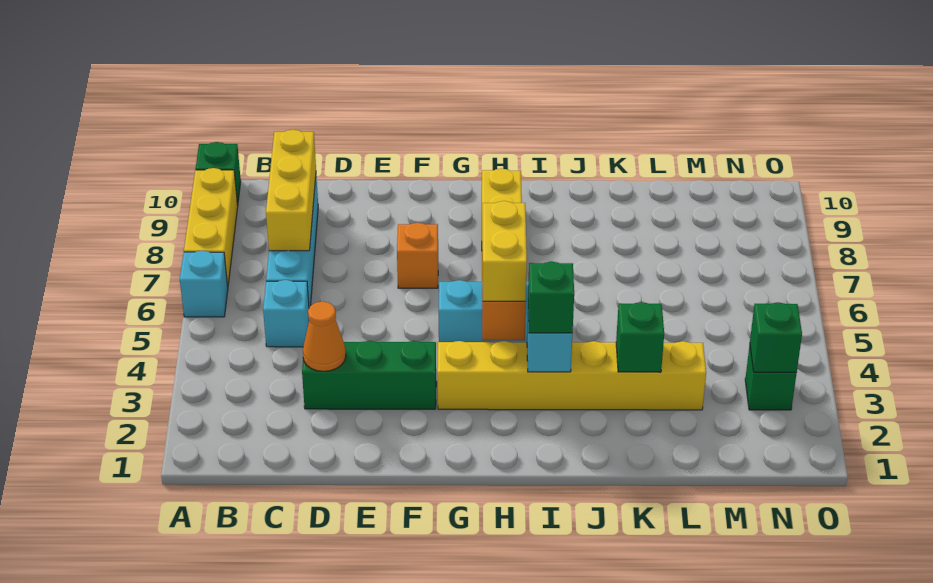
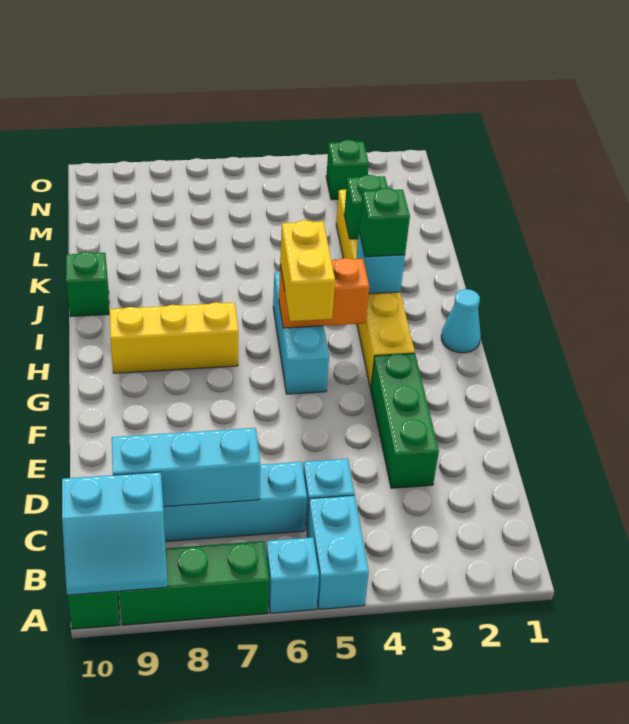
none -> cyan brick A5:B5 level 1
yellow brick A7:A9 level 1 -> green brick A7:A9 level 1
none -> cyan slope A9:B10 level 2 top B
yellow brick C7:C9 level 2 -> cyan brick C7:C9 level 2
orange cone D3 level 2 -> none
orange brick F7 level 1 -> none
none -> cyan cone H1 level 1
yellow brick H4:H5 level 3 -> yellow brick G5:H5 level 3
green brick N3 level 2 -> green brick J10 level 1

